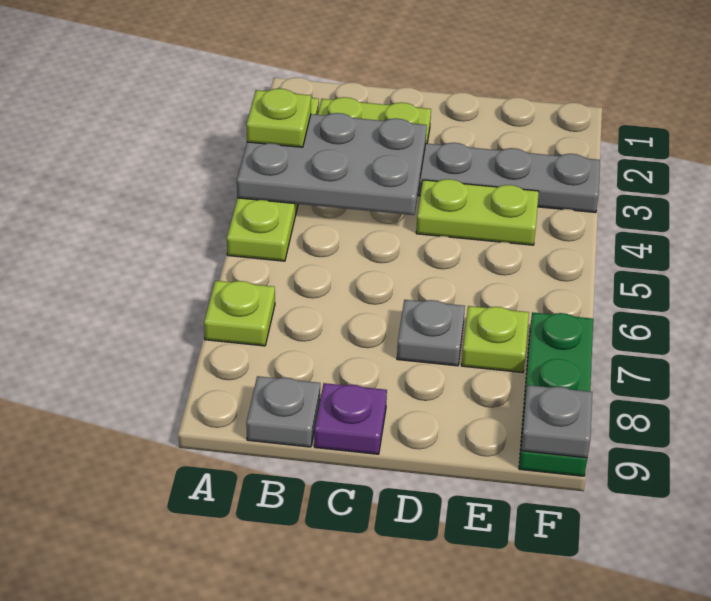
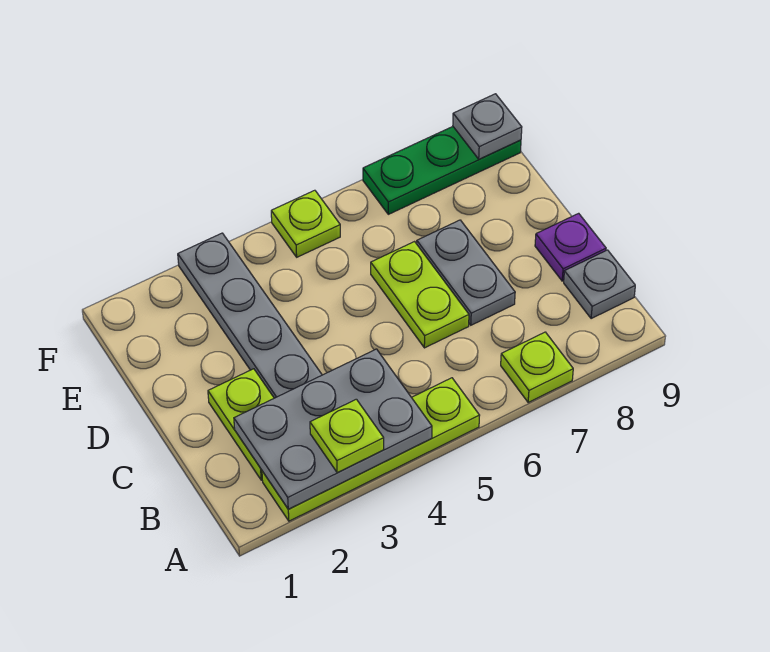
grey plate A3:C4 level 2 -> grey plate A2:B4 level 2
lime plate D4:E4 level 1 -> lime plate C6:D6 level 1
grey plate D7 level 1 -> grey plate C7:D7 level 1
lime plate E7 level 1 -> lime plate F5 level 1

